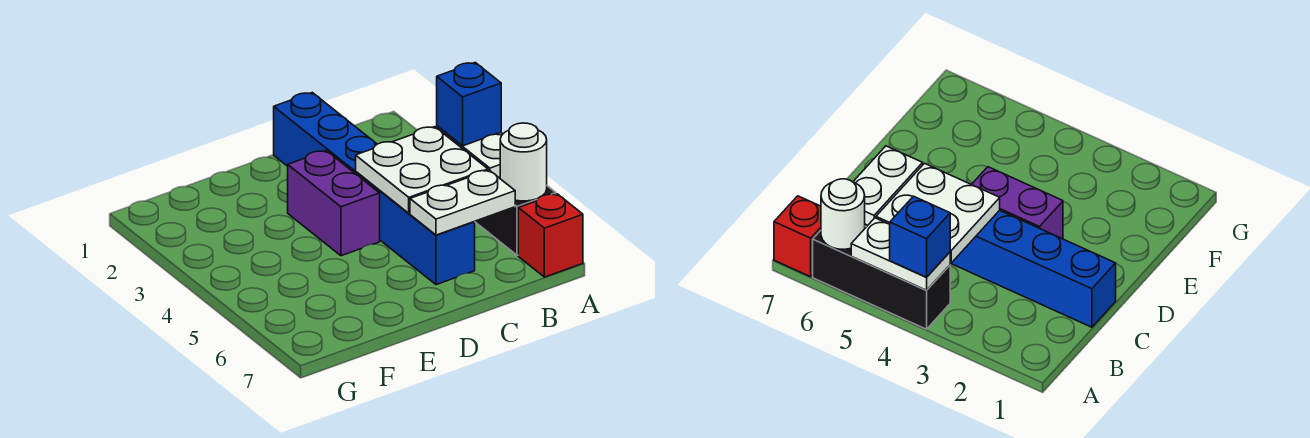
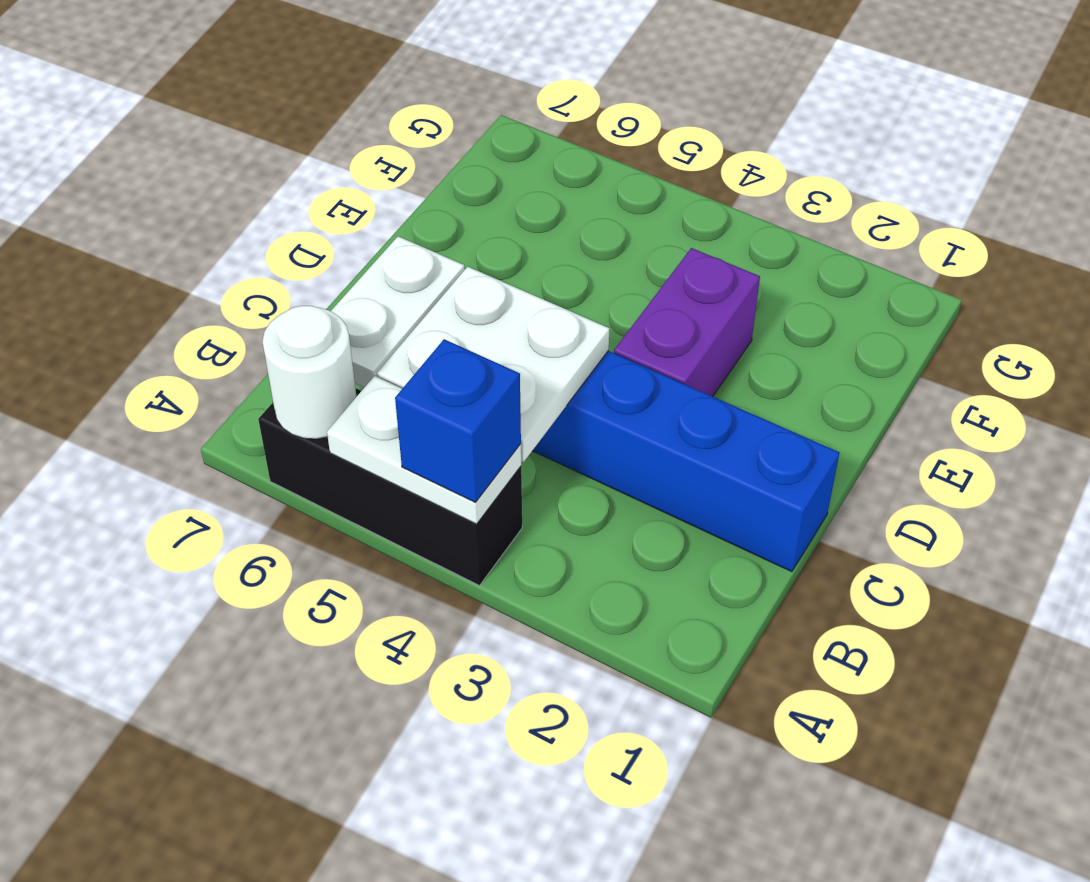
red brick A7 level 1 -> none
purple brick D3:D4 level 1 -> purple brick D3:E3 level 1

